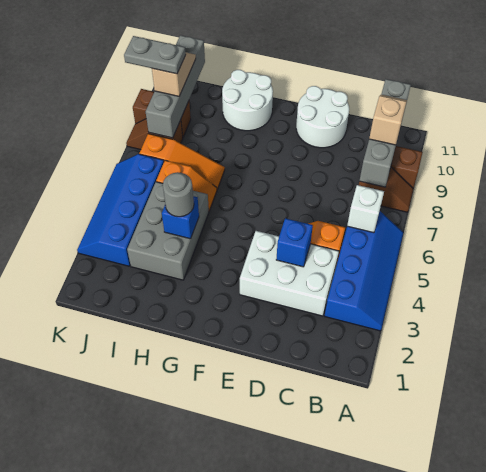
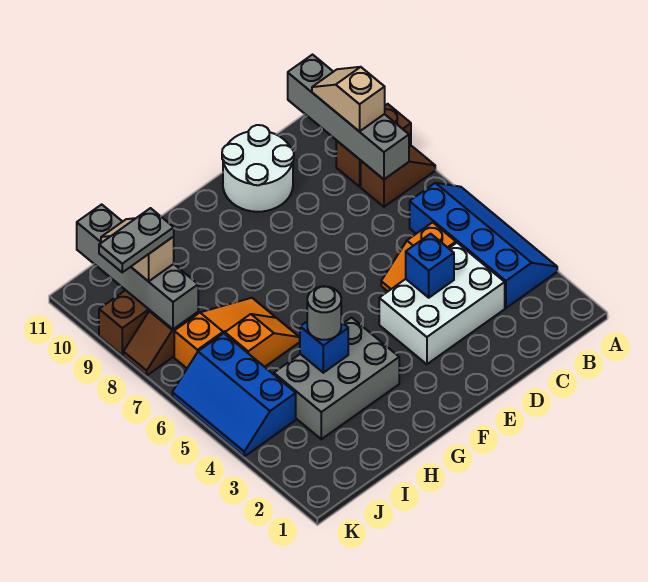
white brick B6 level 2 -> none
white round brick G10:H11 level 1 -> none
grey brick H3:I5 level 1 -> grey brick G3:I4 level 1
blue slope J3:K6 level 1 top J -> blue slope J4:K6 level 1 top J

